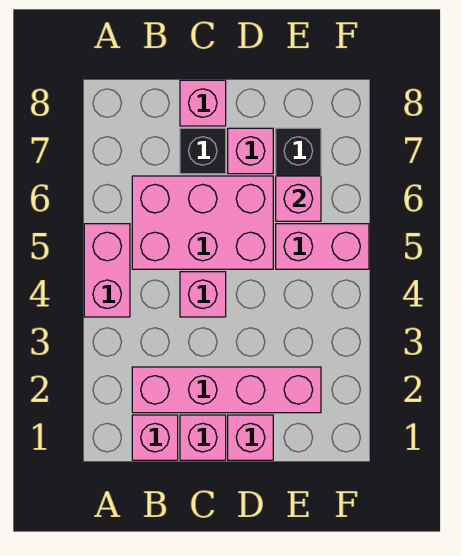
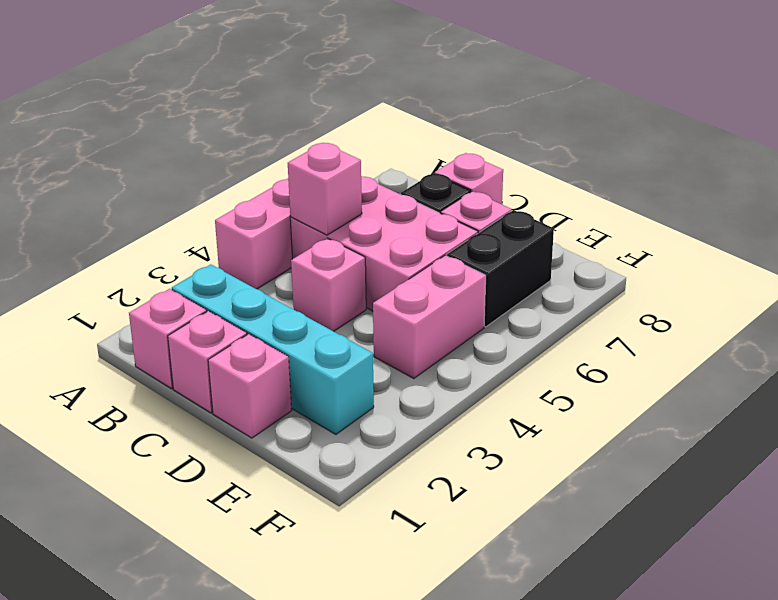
pink brick B2:E2 level 1 -> cyan brick B2:E2 level 1
pink brick E5:F5 level 1 -> pink brick E4:E5 level 1
pink brick E6 level 2 -> pink brick B5 level 2

